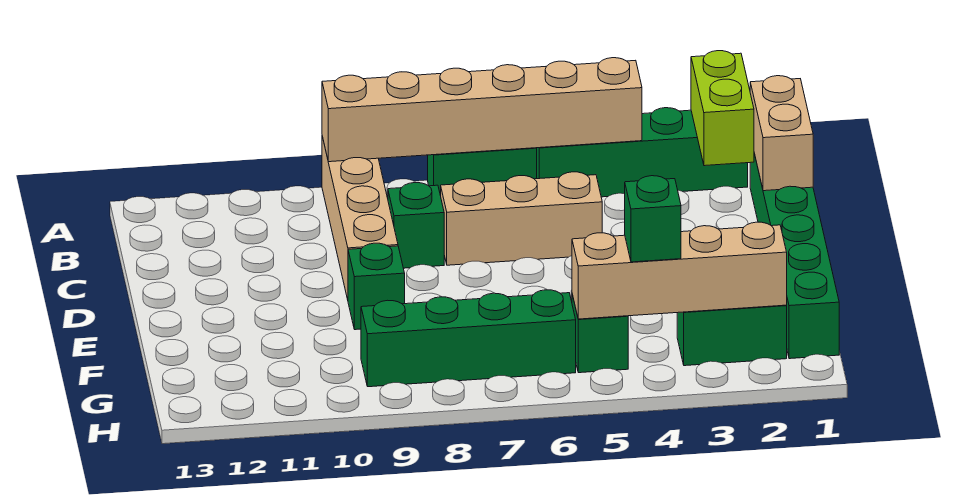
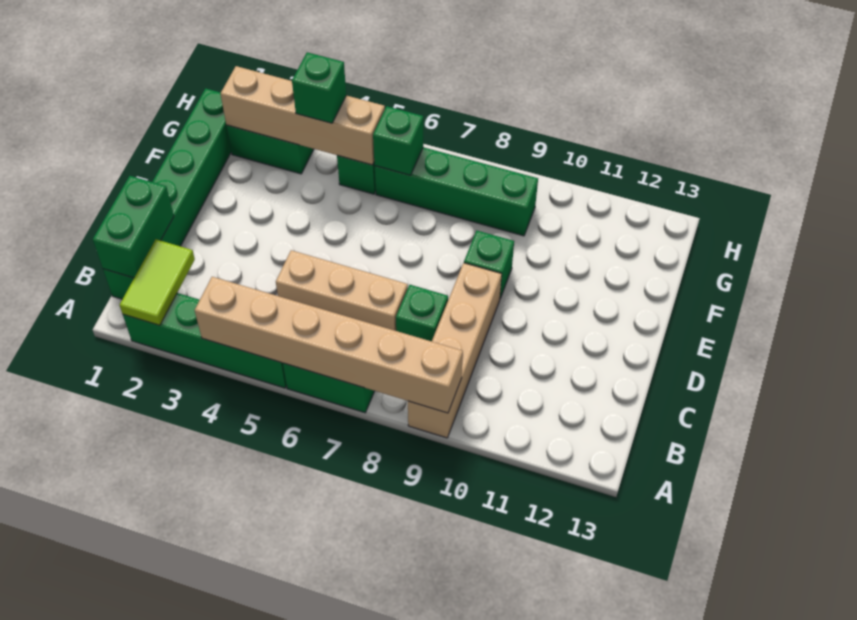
lime brick A2:B2 level 2 -> lime tile A2:B2 level 2
tan brick B1:C1 level 2 -> green brick B1:C1 level 2
none -> green brick G6 level 2

